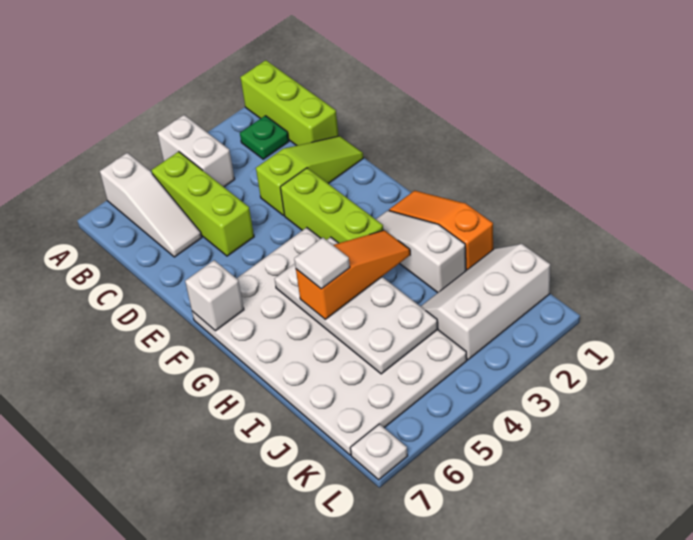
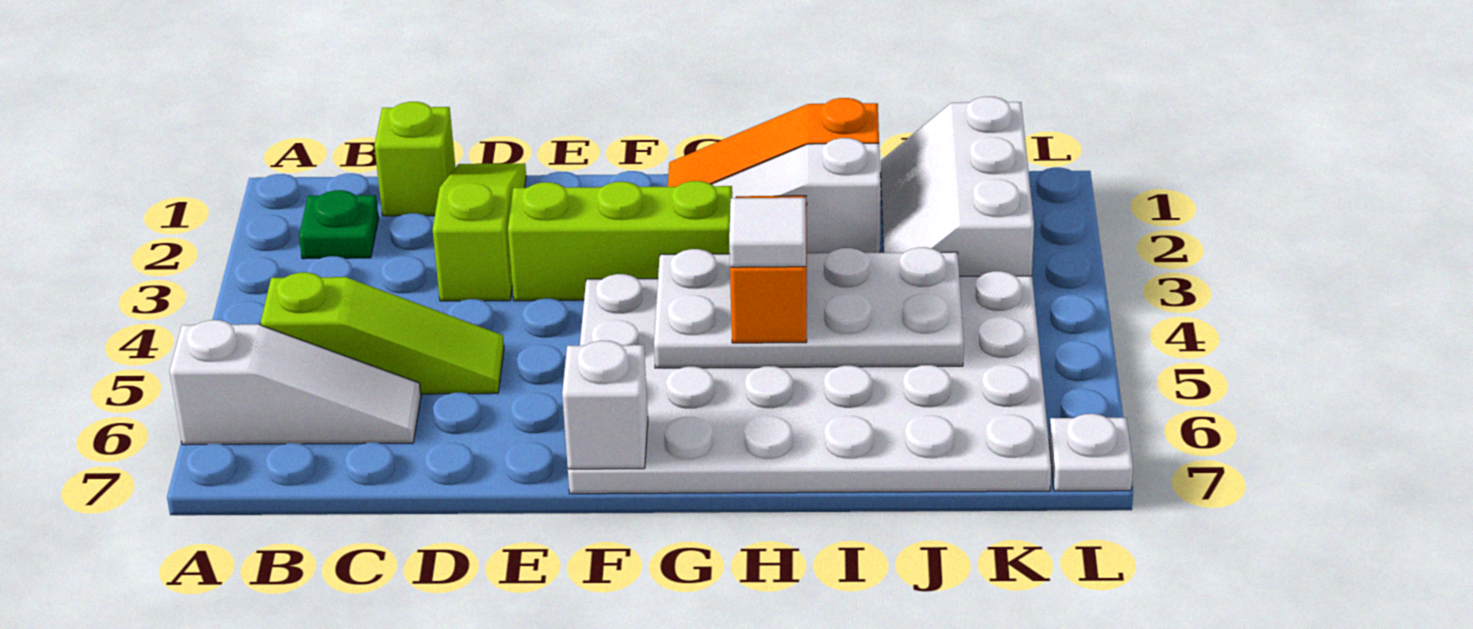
lime brick A1:C1 level 1 -> lime brick C1 level 1
white brick A4:B4 level 1 -> none
lime brick B5:D5 level 1 -> lime slope B5:D5 level 1 top B

